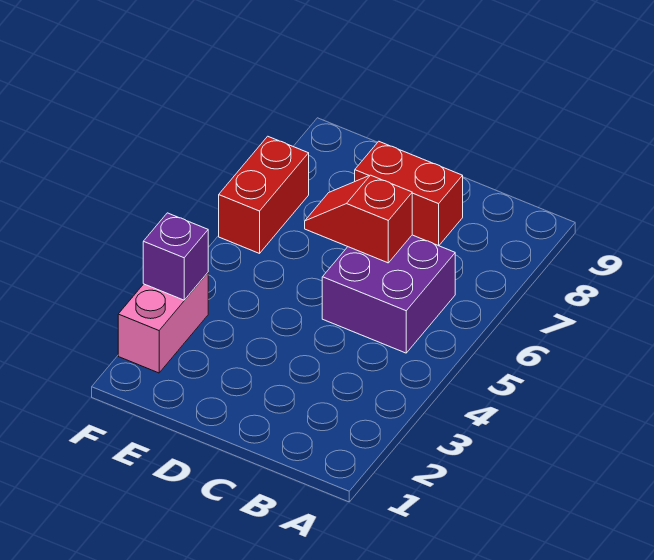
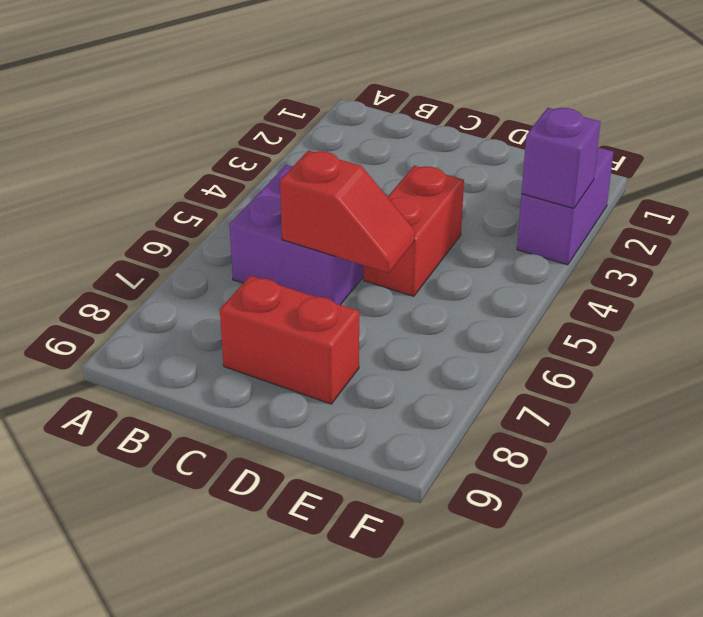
pink brick F2:F3 level 1 -> purple brick F2:F3 level 1
red brick F6:F7 level 1 -> red brick D4:D5 level 1

